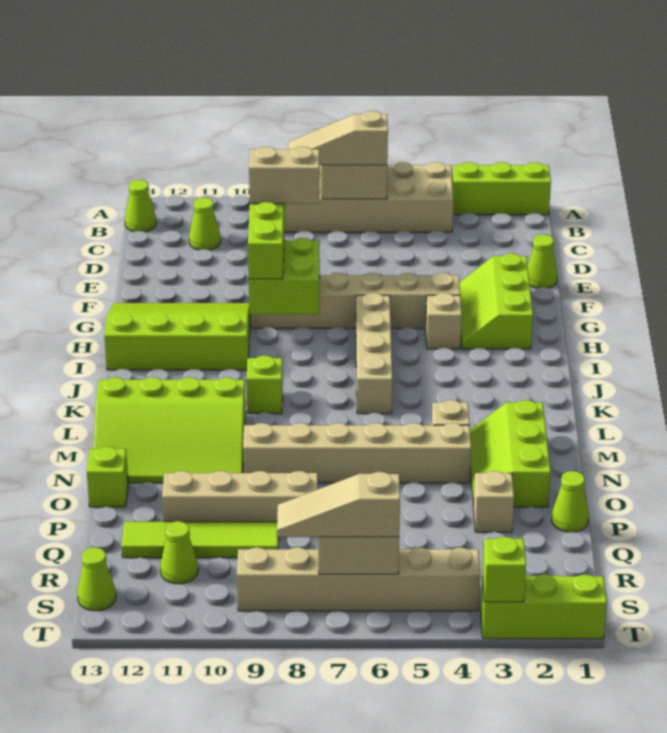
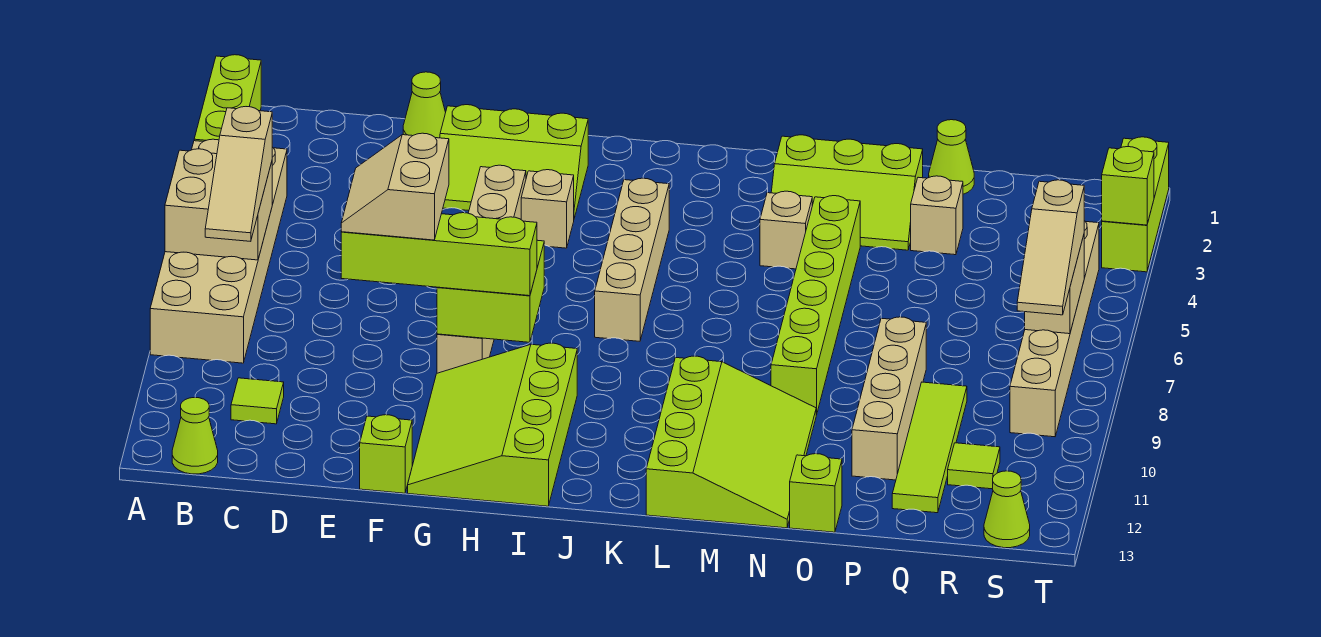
lime cone C11 level 1 -> lime tile C11 level 1
tan brick H6:K6 level 1 -> tan brick J4:J7 level 1
lime brick K9 level 1 -> lime brick F13 level 1
tan brick N4:N9 level 1 -> lime brick N4:N9 level 1
lime cone R11 level 1 -> lime tile R11 level 1

